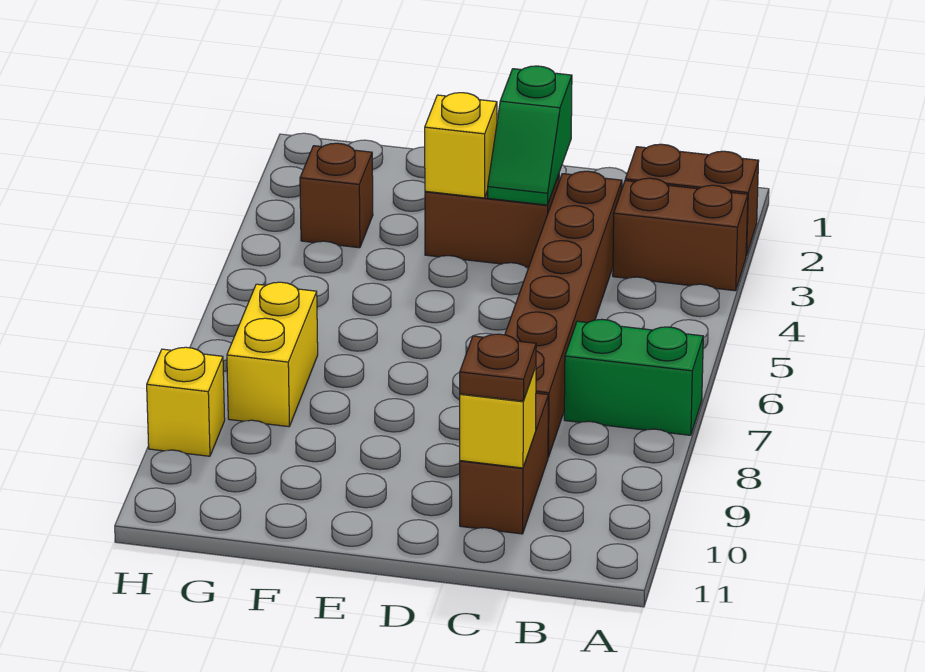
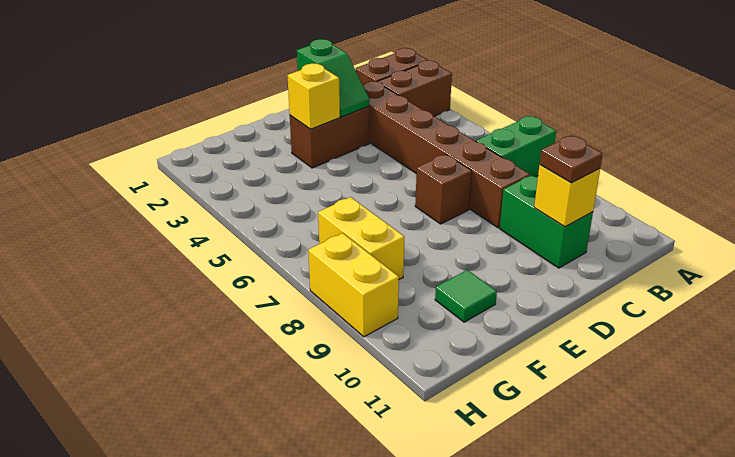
brown brick C9:C10 level 1 -> green brick C9:C10 level 1
none -> green tile F10 level 1
brown brick G3 level 1 -> brown brick D7 level 1
yellow brick H9 level 1 -> yellow brick H8:H9 level 1

